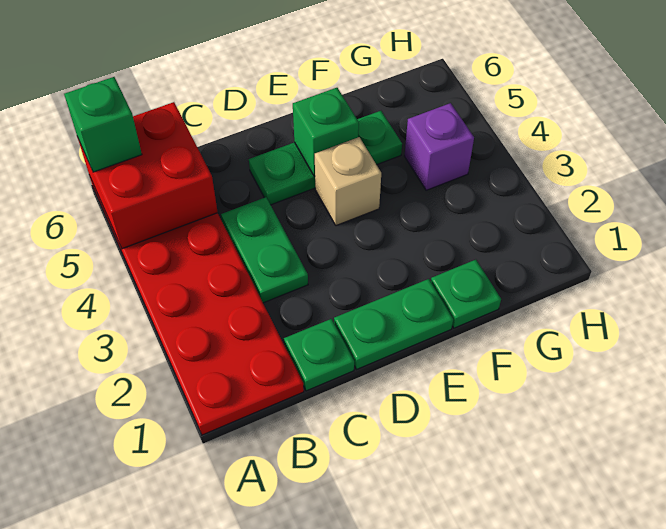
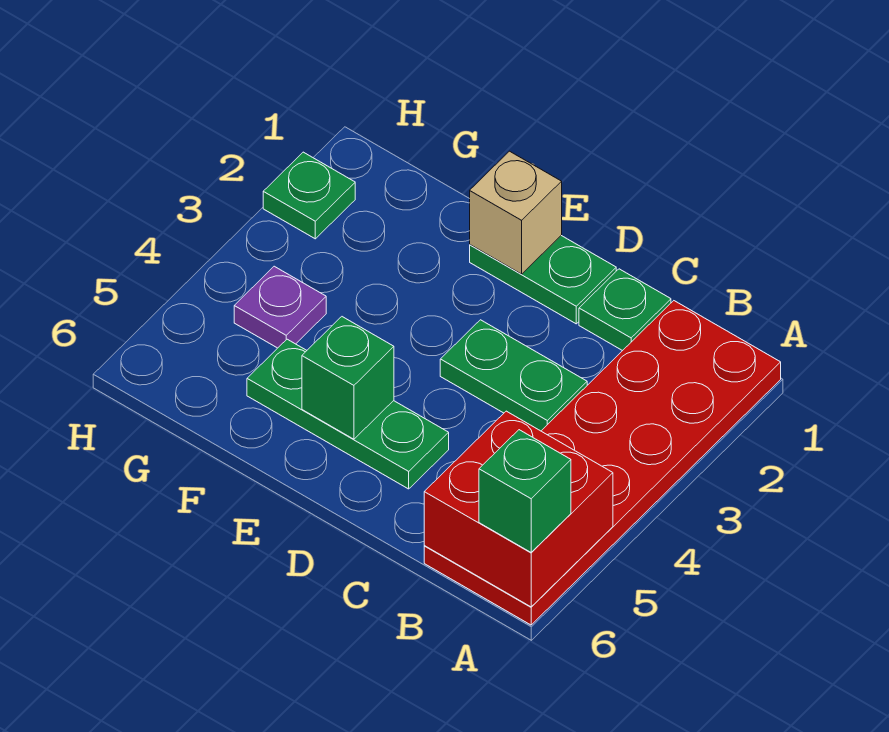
green plate C3:C4 level 1 -> green plate C3:D3 level 1
tan brick E4 level 1 -> tan brick E1 level 2
green plate F1 level 1 -> green plate H2 level 1
purple brick G4 level 1 -> purple plate G4 level 1

